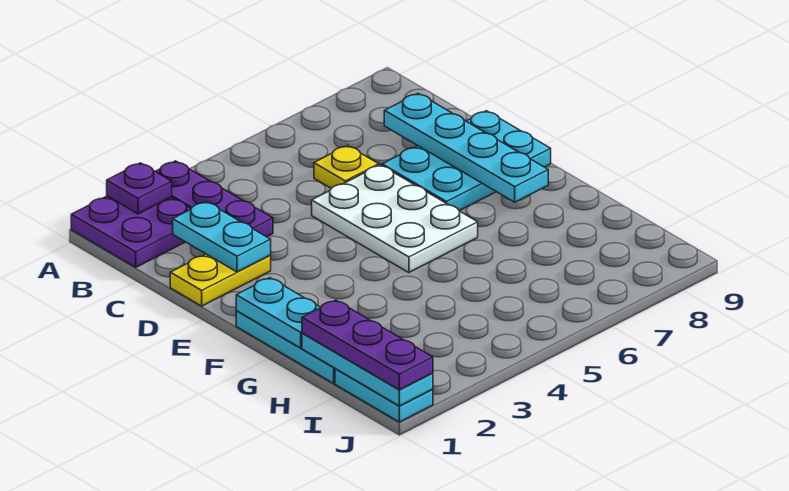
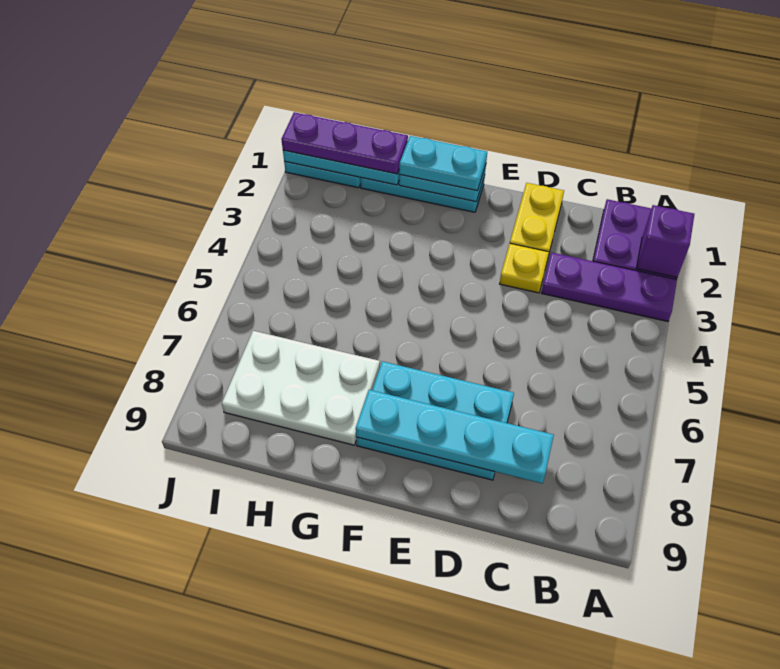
purple plate A2 level 2 -> purple brick A2 level 2
cyan plate C2:D2 level 2 -> cyan plate F1:G1 level 3
yellow plate C6 level 1 -> yellow plate D3 level 1
white plate D5:F6 level 1 -> white plate G7:I8 level 1
cyan plate D7:E9 level 1 -> cyan plate D7:F8 level 1

